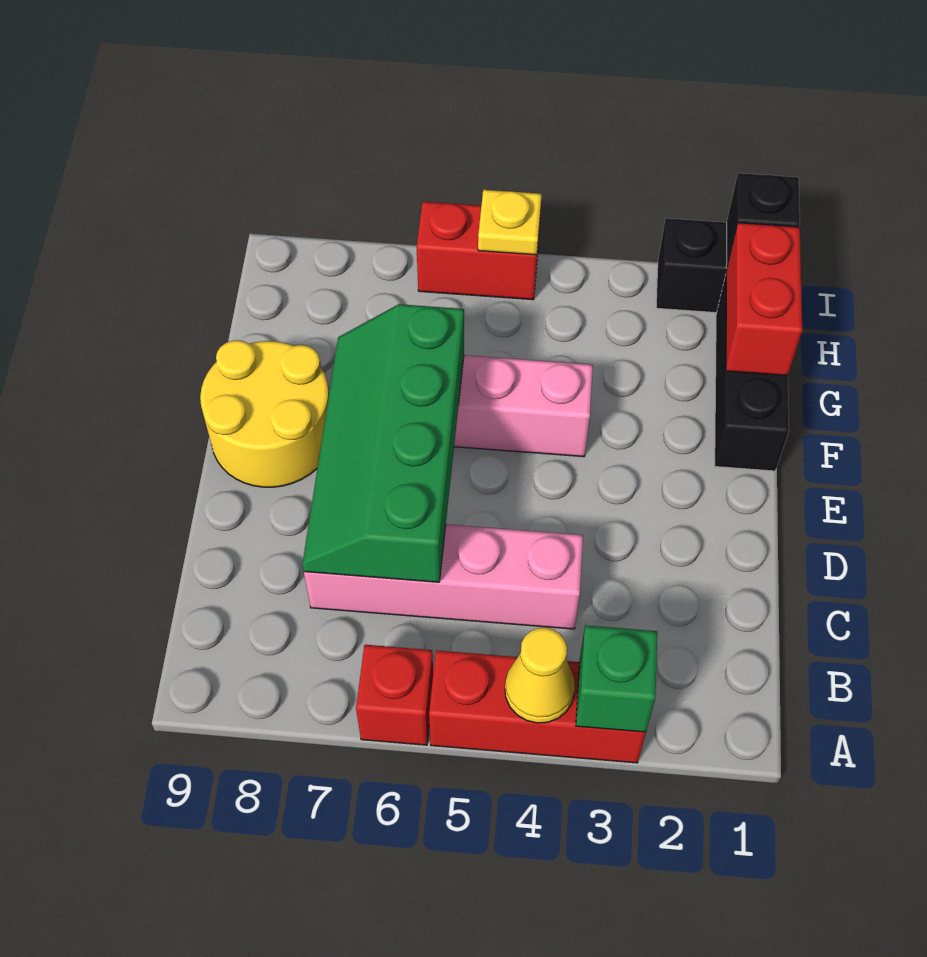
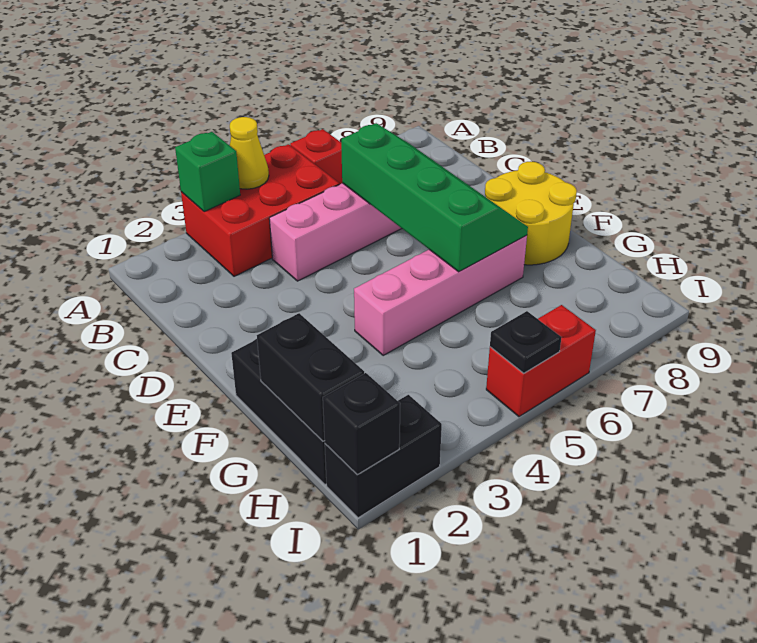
red brick A3:A5 level 1 -> red brick A3:B5 level 1
red brick G1:H1 level 2 -> black brick G1:H1 level 2
yellow plate I5 level 2 -> black plate I5 level 2

